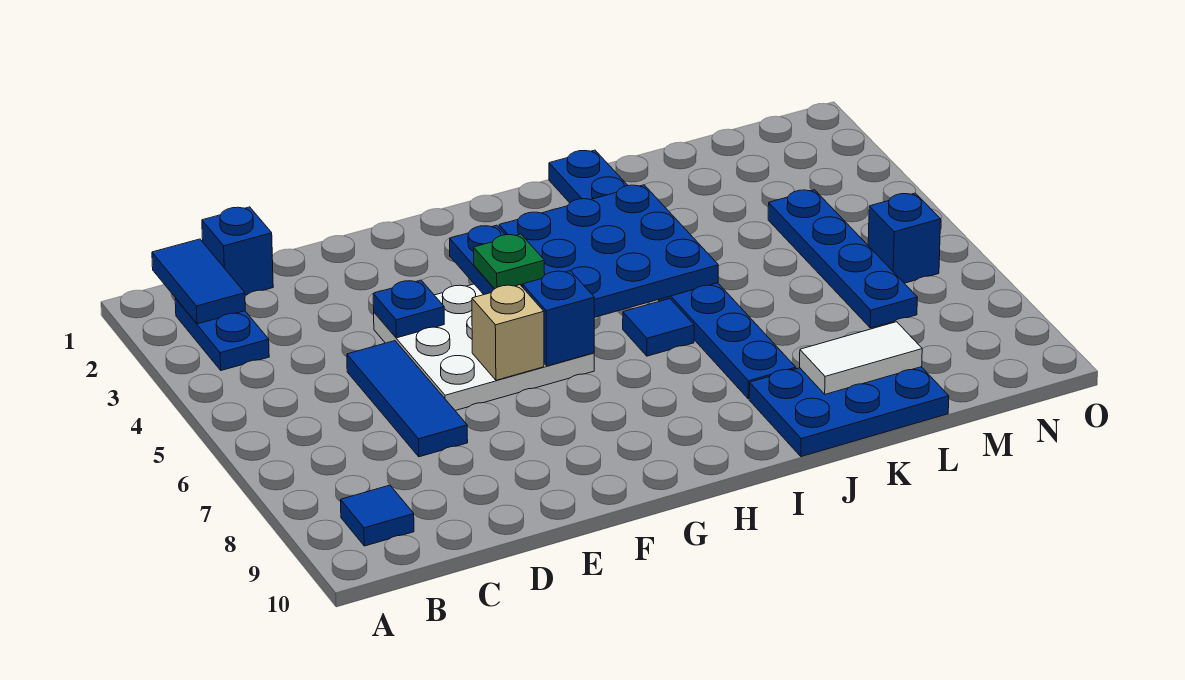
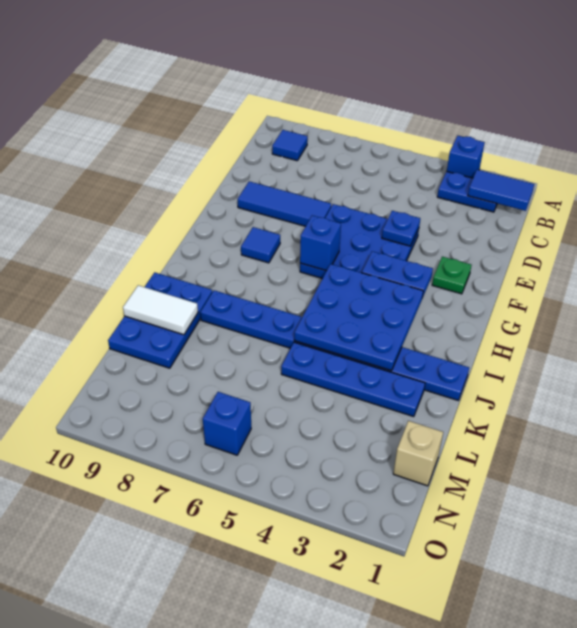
blue brick C1 level 1 -> blue brick A3 level 1
blue tile D5:D7 level 1 -> blue tile E7:E9 level 1
white plate E4:G6 level 1 -> blue plate E4:G6 level 1
tan brick F6 level 2 -> tan brick M1 level 1
green plate G4 level 3 -> green plate F2 level 1
blue tile I6 level 1 -> blue tile G8 level 1
white tile K9:L9 level 2 -> white tile K9:K10 level 2
blue plate M4:M7 level 1 -> blue plate K2:K5 level 1

